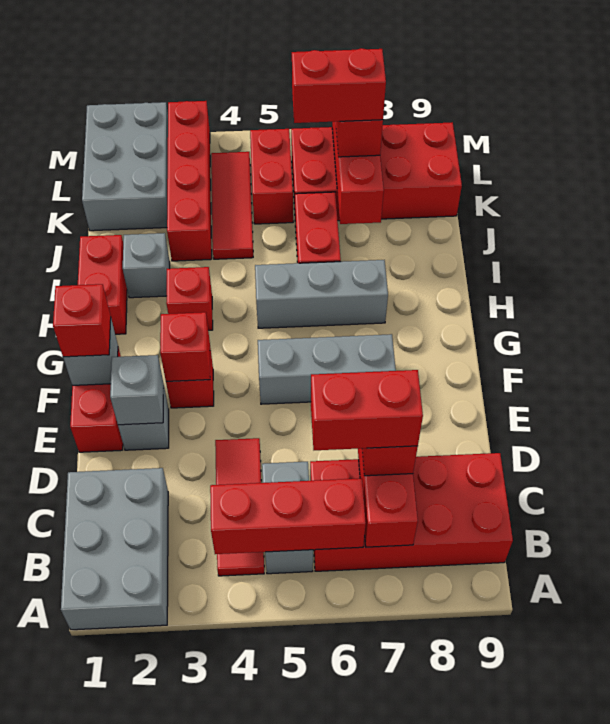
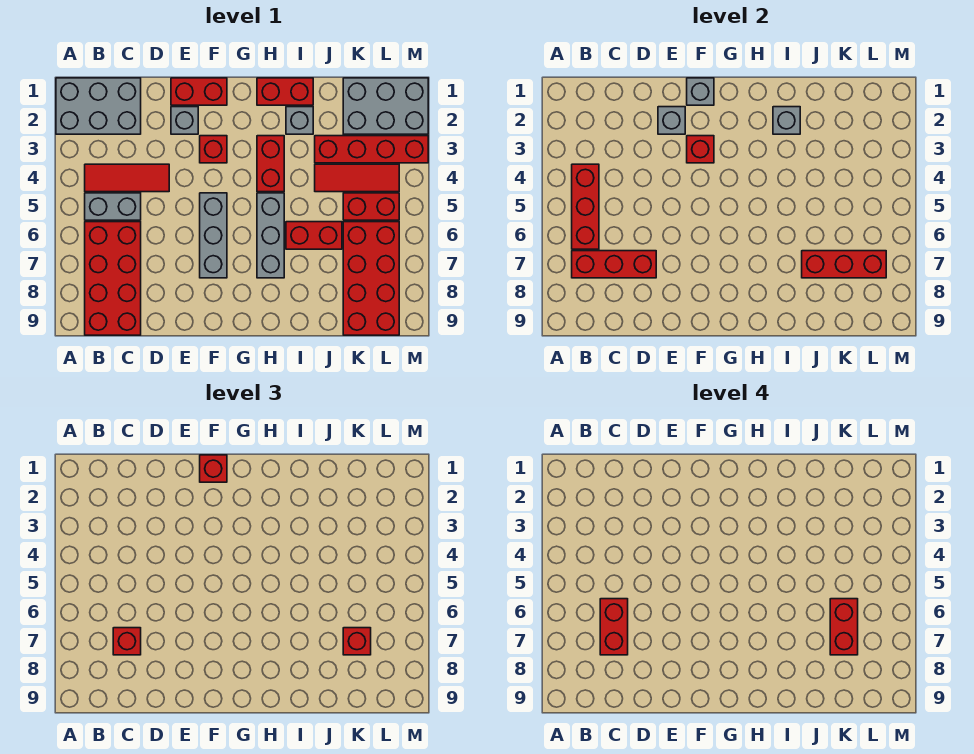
red brick H3 level 1 -> red brick H3:H4 level 1
none -> grey brick I2 level 2

